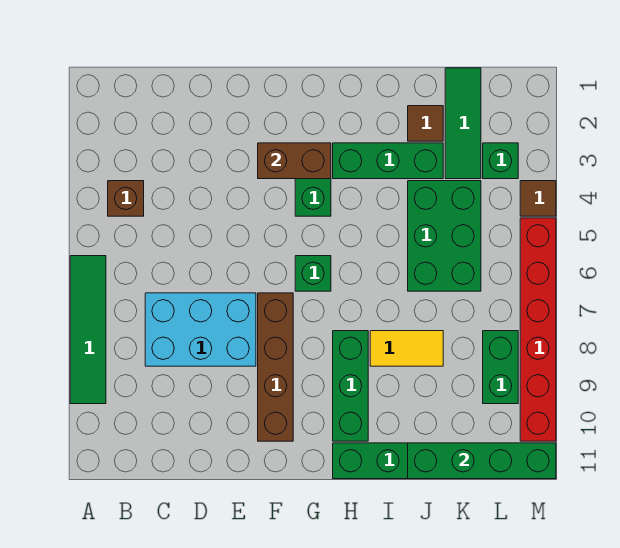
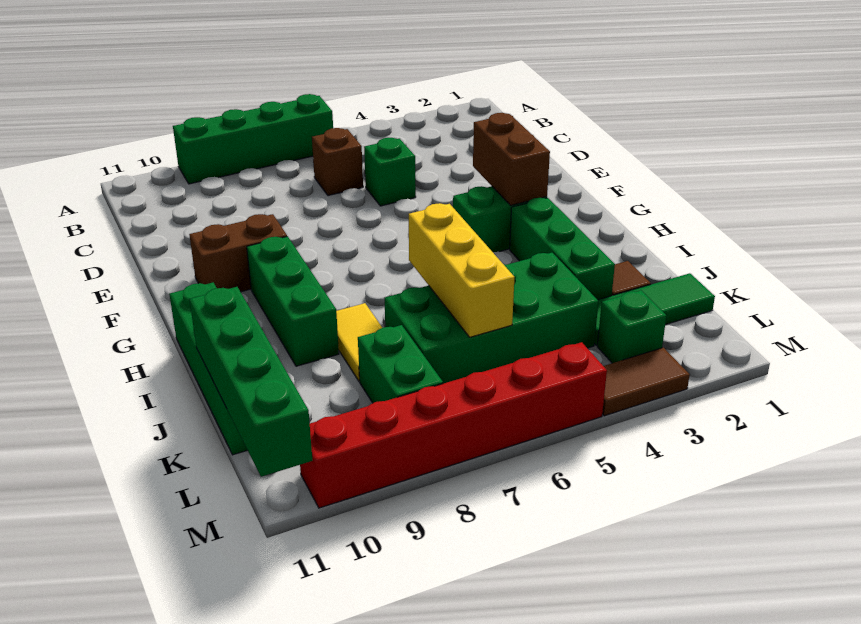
green tile A6:A9 level 1 -> green brick A6:A9 level 1
brown brick B4 level 1 -> brown brick C6 level 1
cyan brick C7:E8 level 1 -> none
brown brick F7:F10 level 1 -> brown brick F9:F10 level 1
green brick G6 level 1 -> green brick D5 level 1
green brick H8:H10 level 1 -> green brick G9:I9 level 1
none -> yellow brick I6:K6 level 2
green brick J4:K6 level 1 -> green brick J4:K7 level 1
green brick L8:L9 level 1 -> green brick K8:L8 level 1
brown tile M4 level 1 -> brown tile M3:M4 level 1

